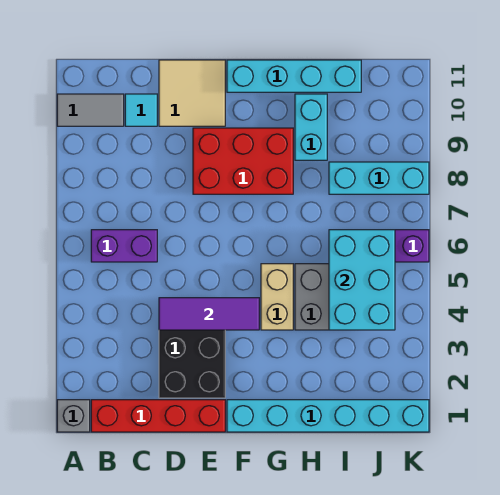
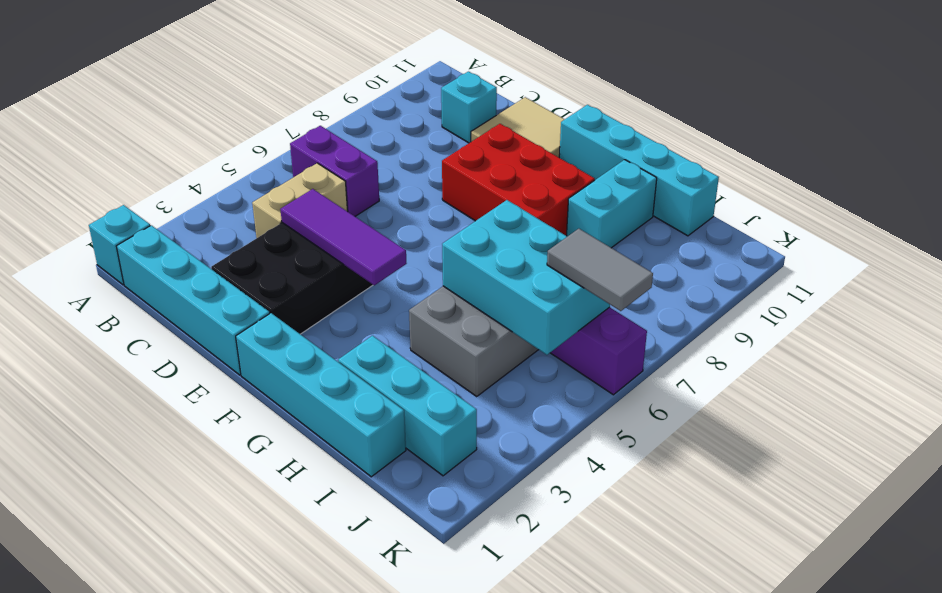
grey brick A1 level 1 -> cyan brick A1 level 1
grey tile A10:B10 level 1 -> grey tile J6:K6 level 3
red brick B1:E1 level 1 -> cyan brick B1:E1 level 1
cyan tile C10 level 1 -> cyan brick C10 level 1
cyan brick F1:K1 level 1 -> cyan brick F1:I1 level 1
tan brick G4:G5 level 1 -> tan brick C4:C5 level 1
cyan brick I4:J6 level 2 -> cyan brick H5:J6 level 2
cyan brick I8:K8 level 1 -> cyan brick H2:J2 level 1

